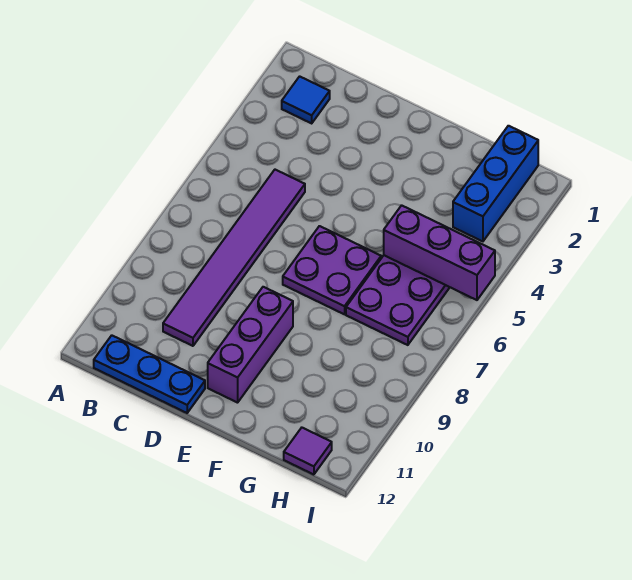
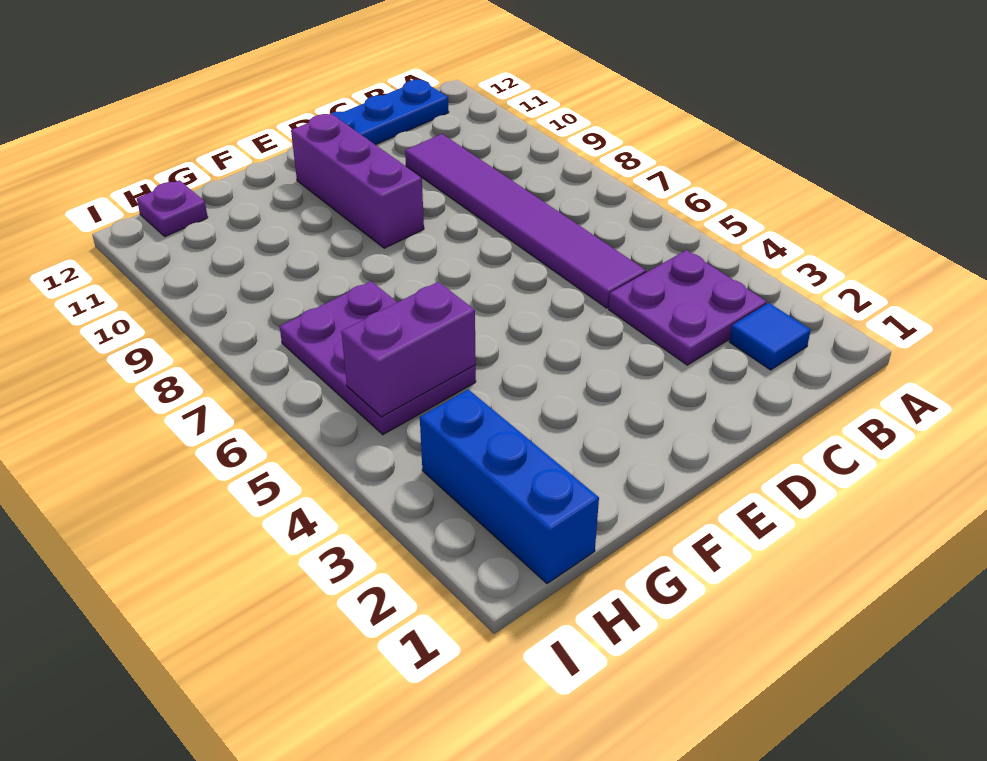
purple plate E6:F7 level 1 -> purple plate B3:C4 level 1
purple brick G5:I5 level 2 -> purple brick G5:H5 level 2
purple tile H12 level 1 -> purple plate H12 level 1

